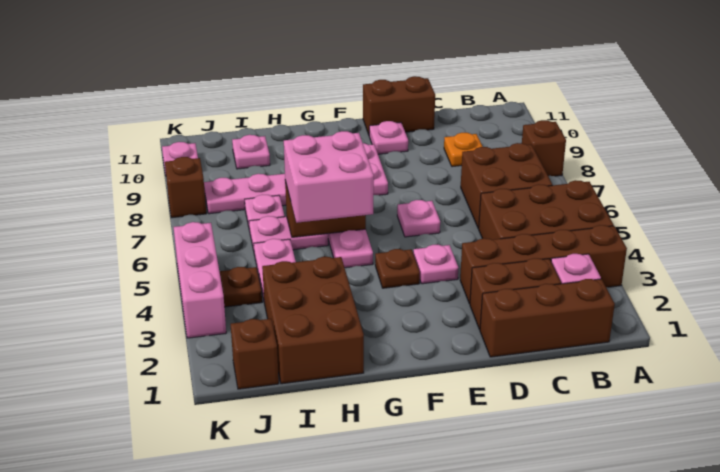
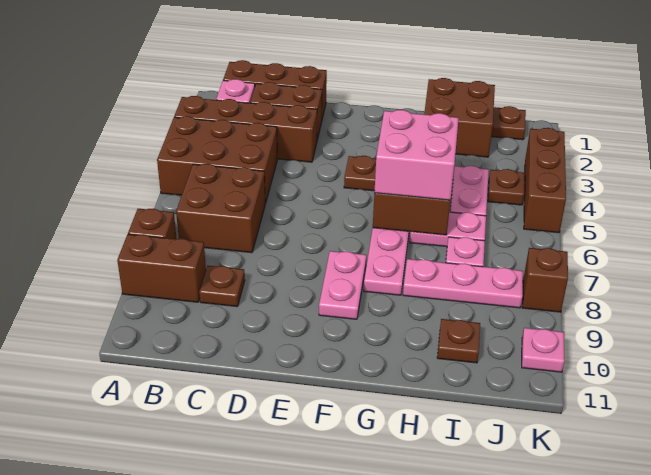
orange plate C9 level 1 -> brown plate C9 level 1
brown brick D11:E11 level 1 -> brown brick A9:B9 level 1
pink plate E4 level 1 -> none
pink plate E6 level 1 -> none
pink plate E10 level 1 -> none
brown brick H1:I3 level 1 -> brown brick H1:I2 level 1
pink plate I10 level 1 -> brown plate I10 level 1
brown brick J1 level 1 -> brown plate J1 level 1
pink brick K3:K5 level 1 -> brown brick K3:K5 level 1

